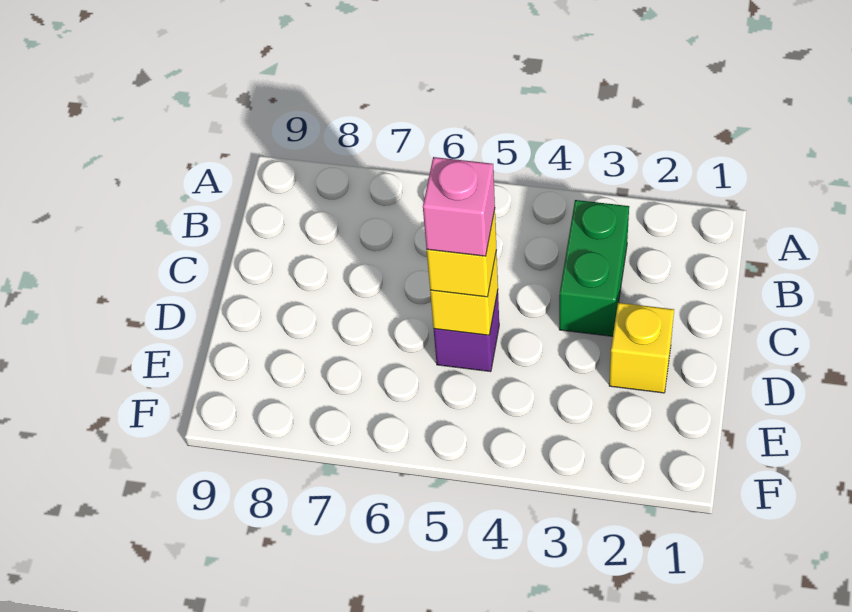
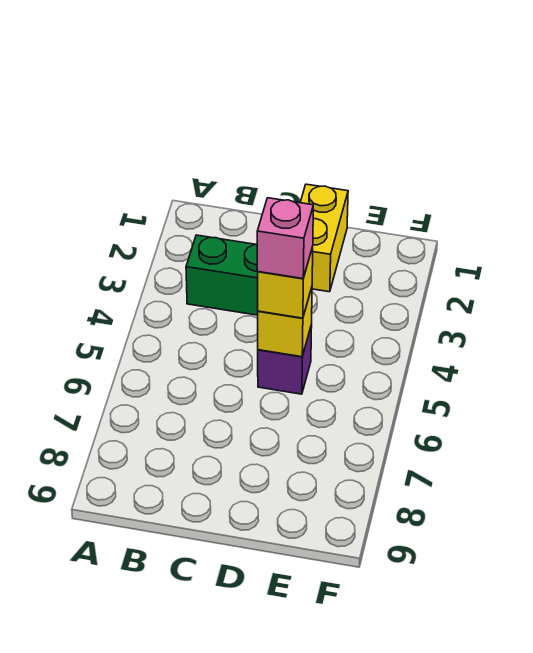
yellow brick D2 level 1 -> yellow brick D1:D2 level 1

